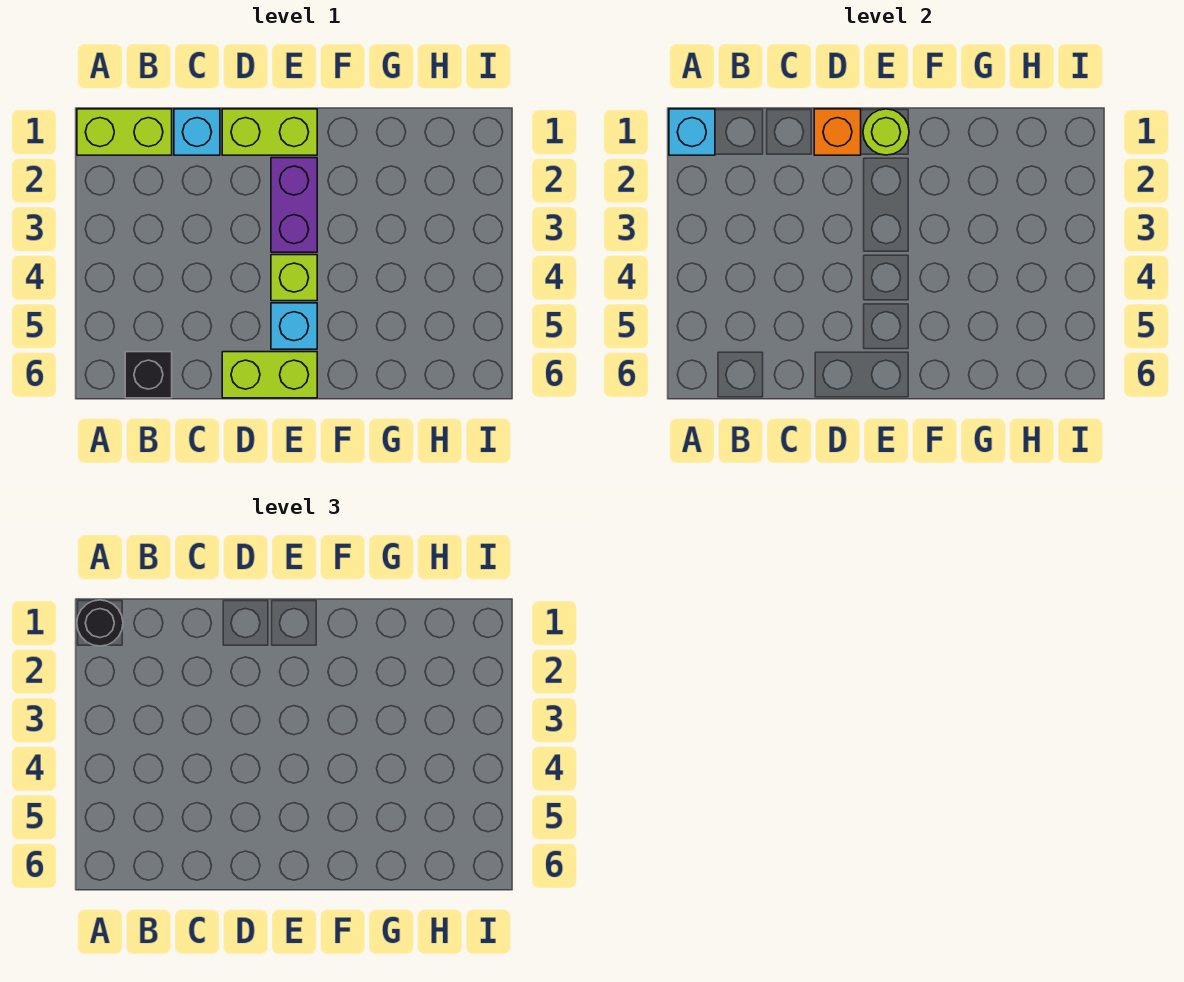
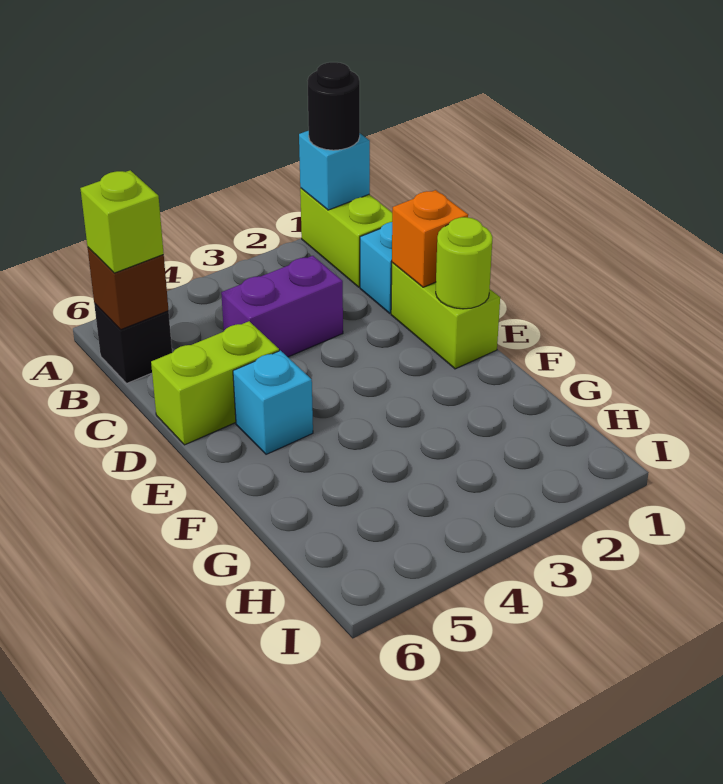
none -> brown brick B6 level 2
lime brick D6:E6 level 1 -> lime brick D5:D6 level 1
purple brick E2:E3 level 1 -> purple brick C3:C4 level 1
lime brick E4 level 1 -> lime brick B6 level 3

